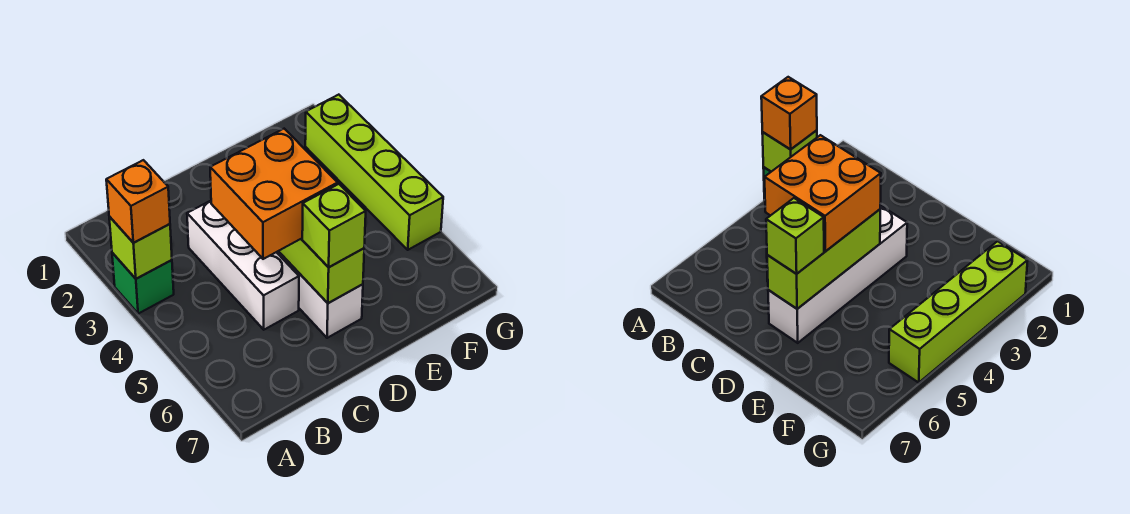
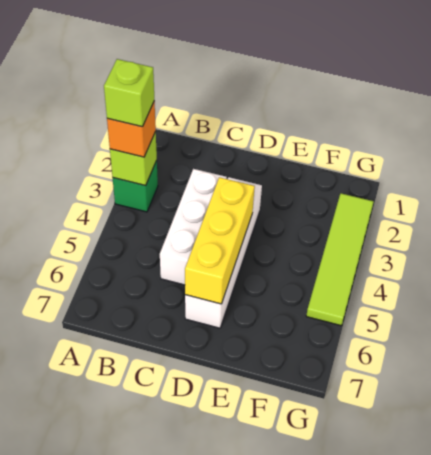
orange brick C4:D5 level 3 -> none
lime brick D4:D6 level 2 -> yellow brick D4:D6 level 2
lime brick D6 level 3 -> lime brick A3 level 4
lime brick G2:G5 level 1 -> lime tile G2:G5 level 1

